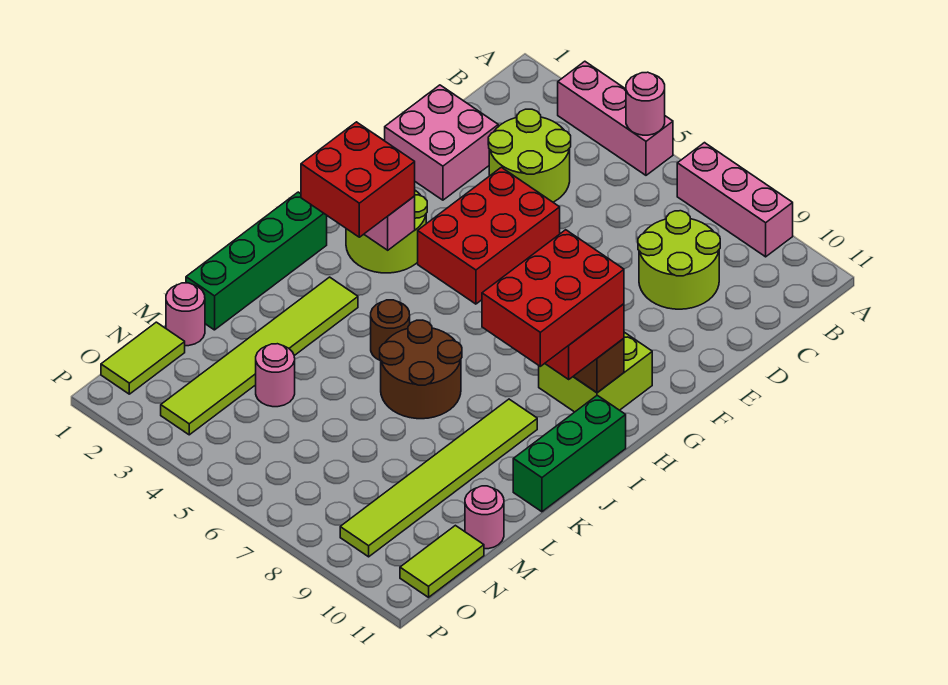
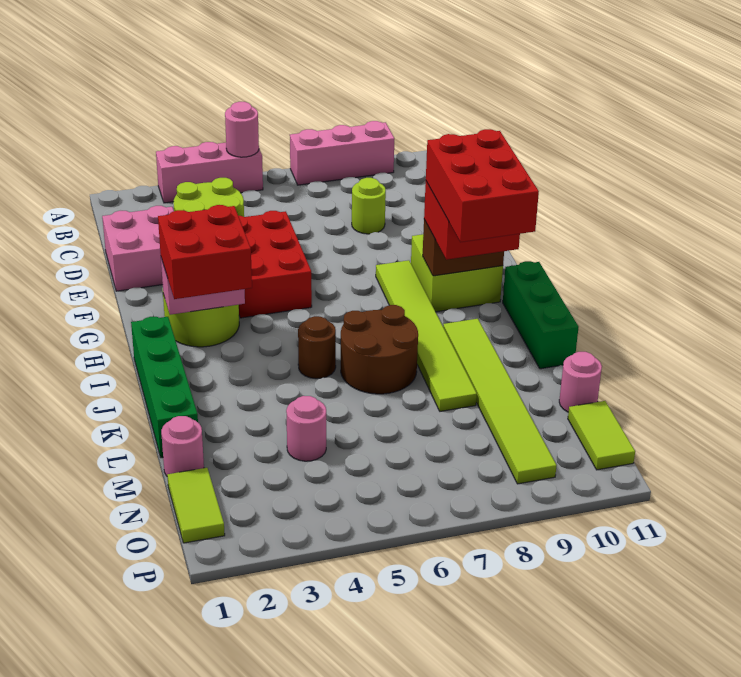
lime round brick C8:D9 level 1 -> lime round brick D8 level 1
lime tile J3:O3 level 1 -> lime tile G8:L8 level 1

